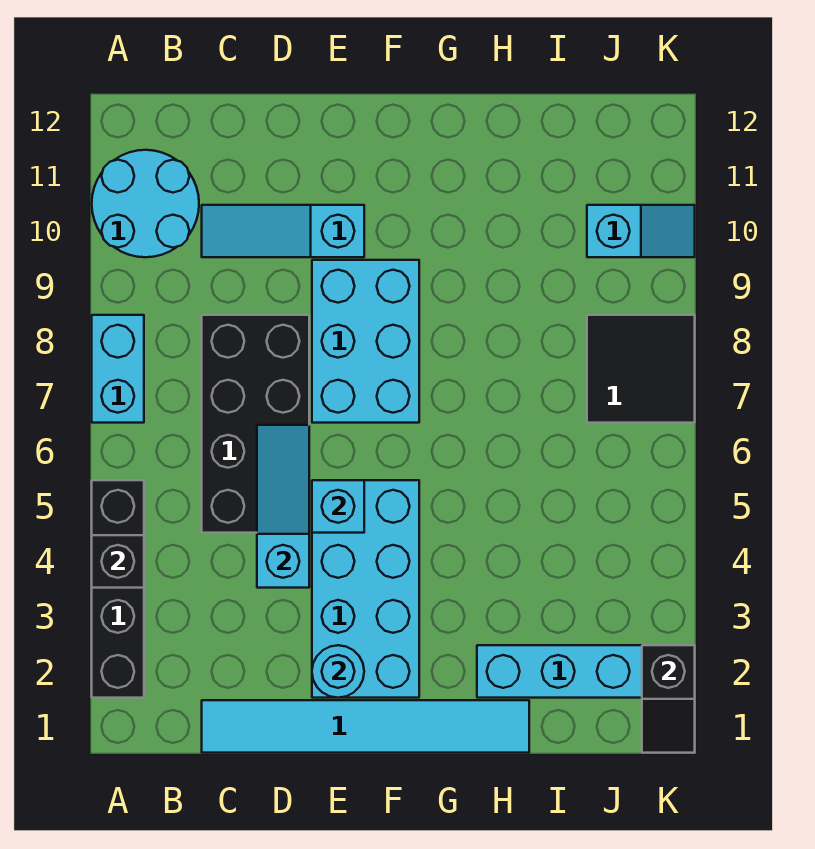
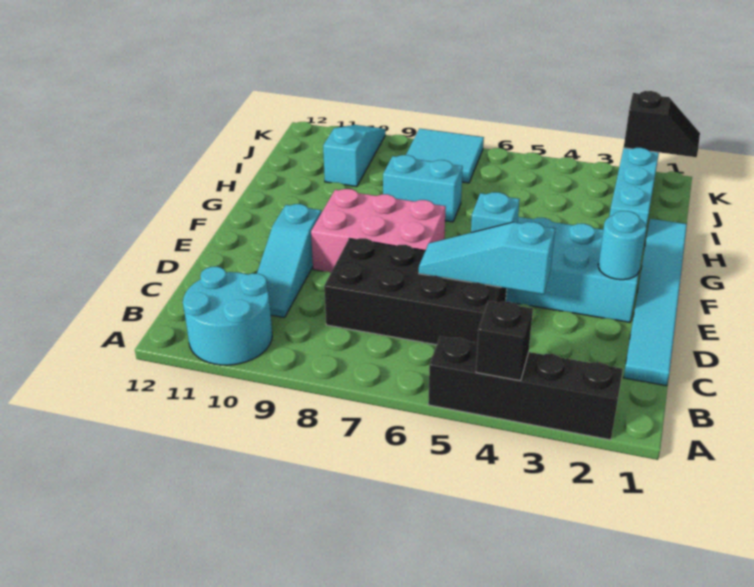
cyan brick A7:A8 level 1 -> cyan brick H7:H8 level 1
cyan brick E7:F9 level 1 -> pink brick E7:F9 level 1
black tile J7:K8 level 1 -> cyan tile J7:K8 level 1
cyan slope J10:K10 level 1 top J -> cyan slope I10:K10 level 1 top I

